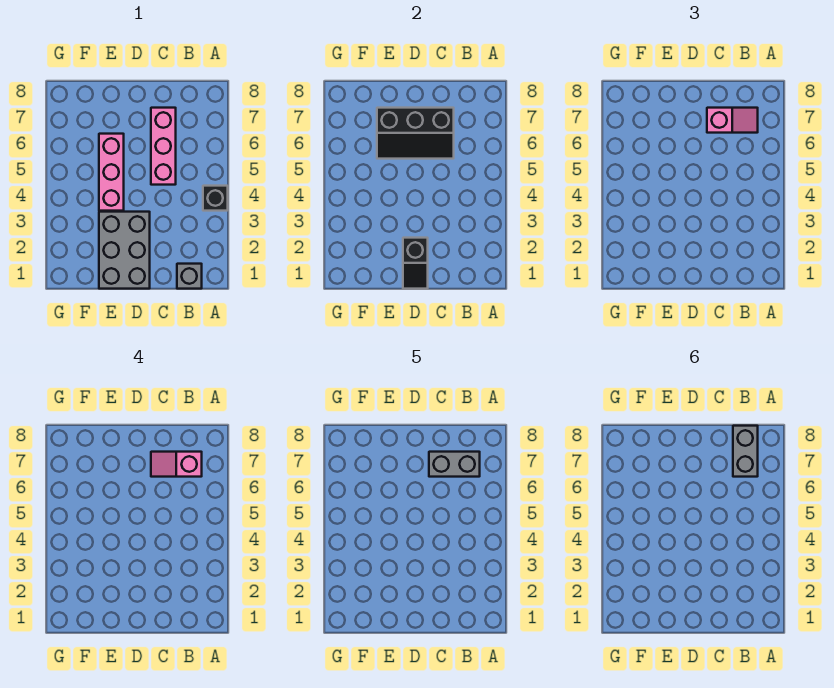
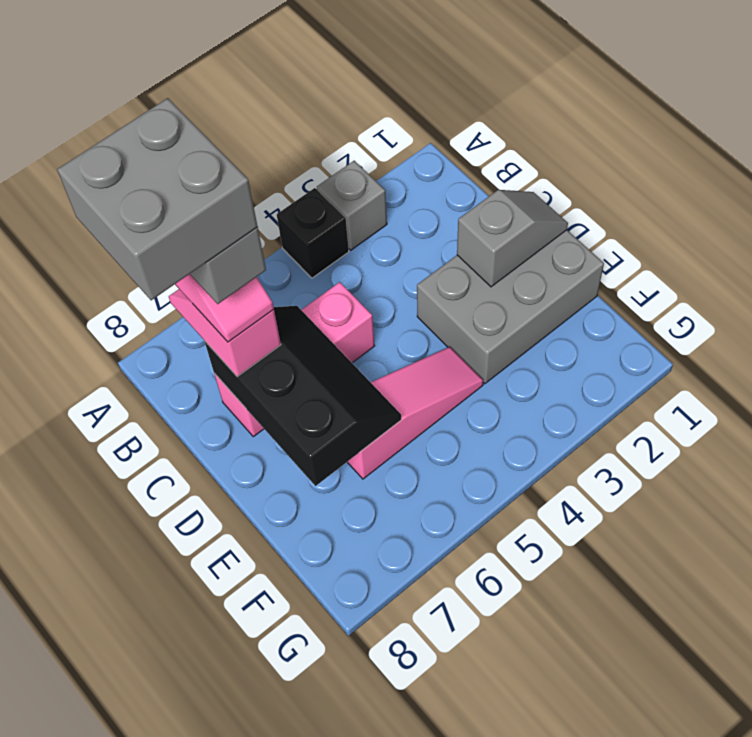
grey brick B1 level 1 -> grey brick A3 level 1
grey brick B7:B8 level 6 -> grey brick B7:C8 level 6
black slope D1:D2 level 2 top 2 -> grey slope D1:D2 level 2 top 2
pink brick E4:E6 level 1 -> pink slope E4:E6 level 1 top 6

